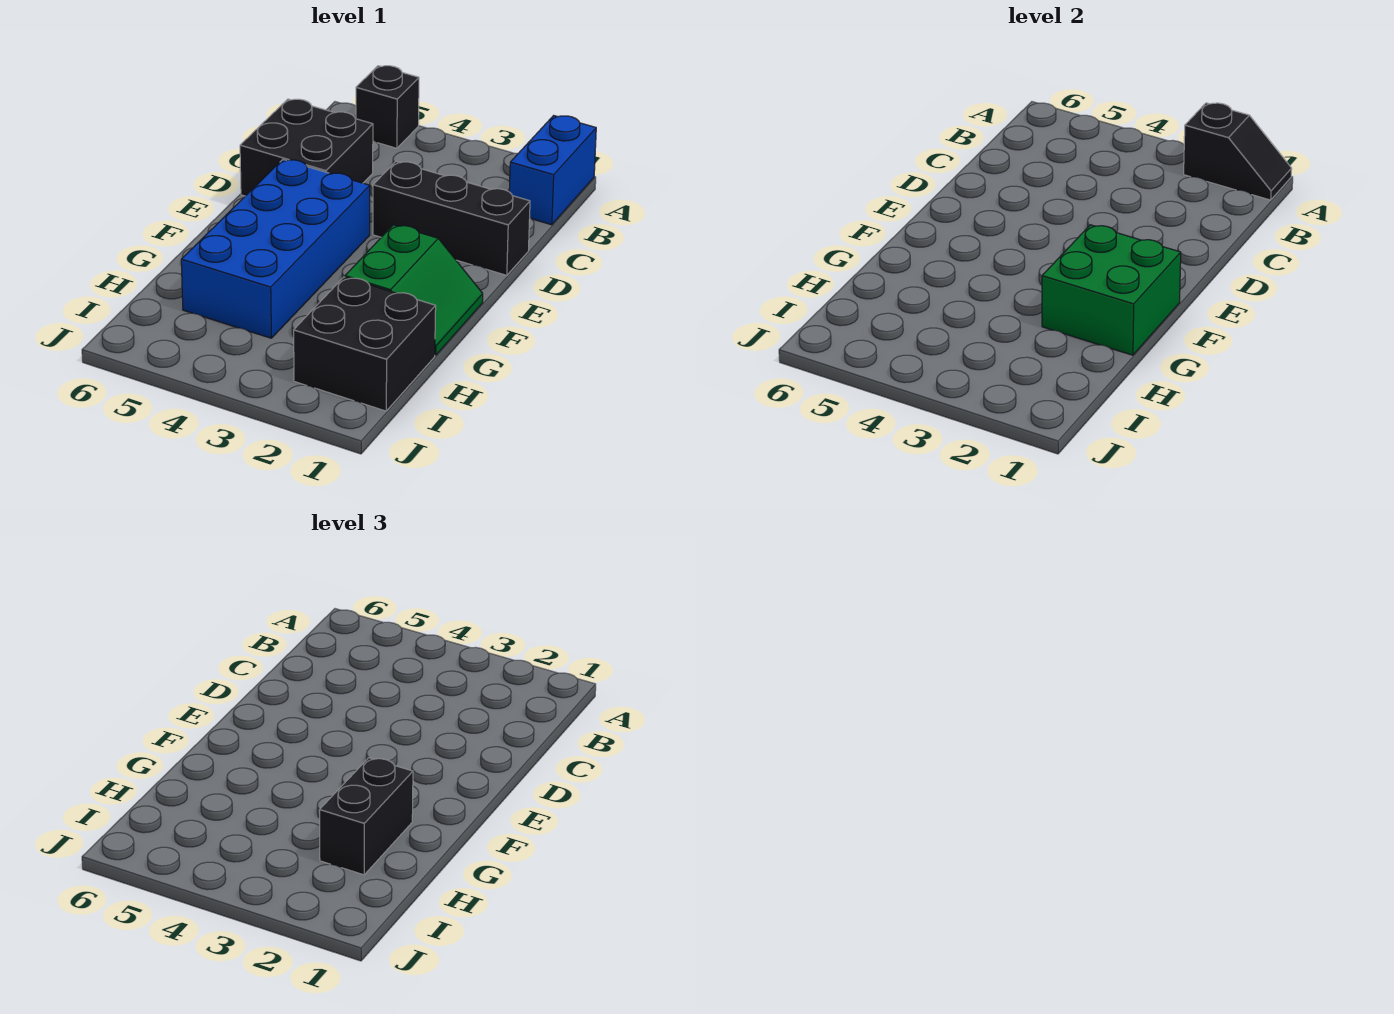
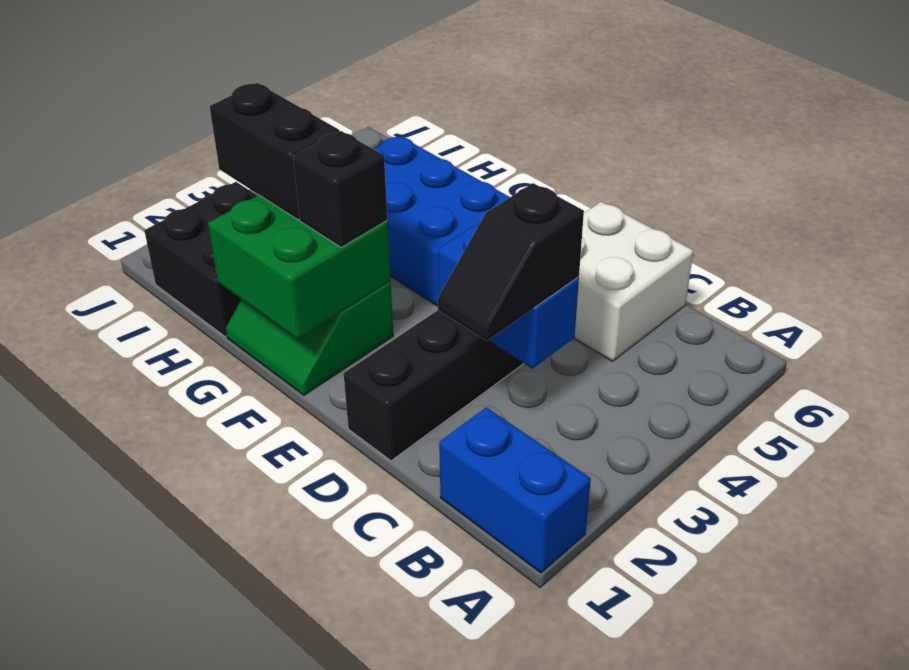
black slope A1:A2 level 2 top 2 -> black slope C2:C3 level 3 top 3
black brick A5 level 1 -> black brick F2 level 3
none -> blue brick C3:D3 level 2
black brick C5:D6 level 1 -> white brick C5:D6 level 1

